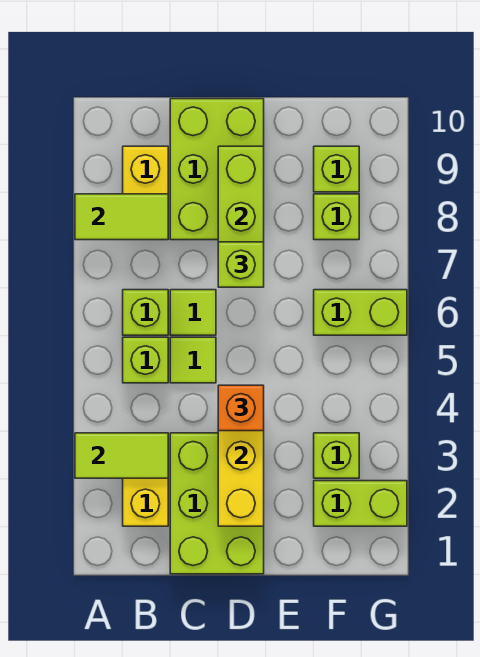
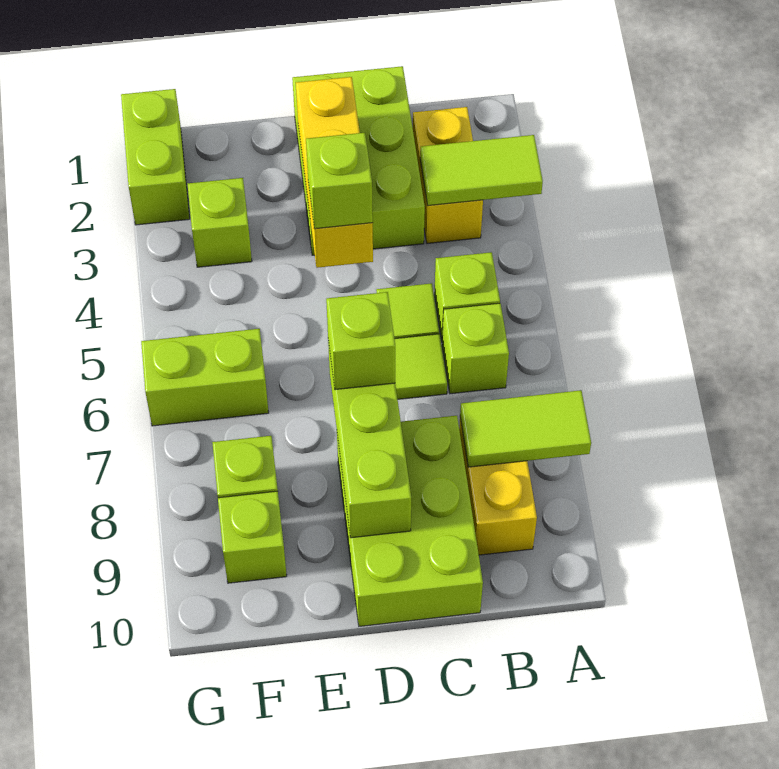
orange brick D4 level 3 -> lime brick D4 level 3
lime brick F2:G2 level 1 -> lime brick G1:G2 level 1

